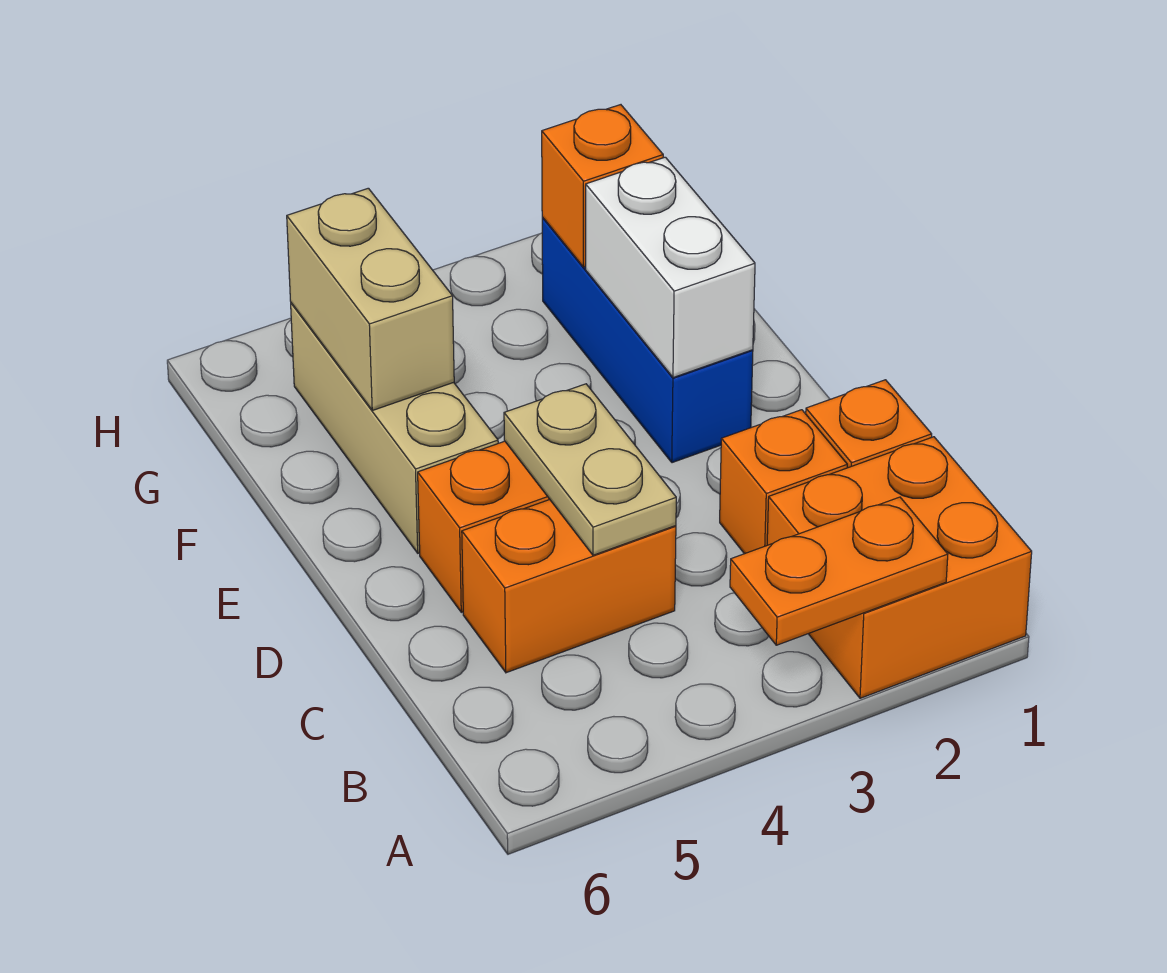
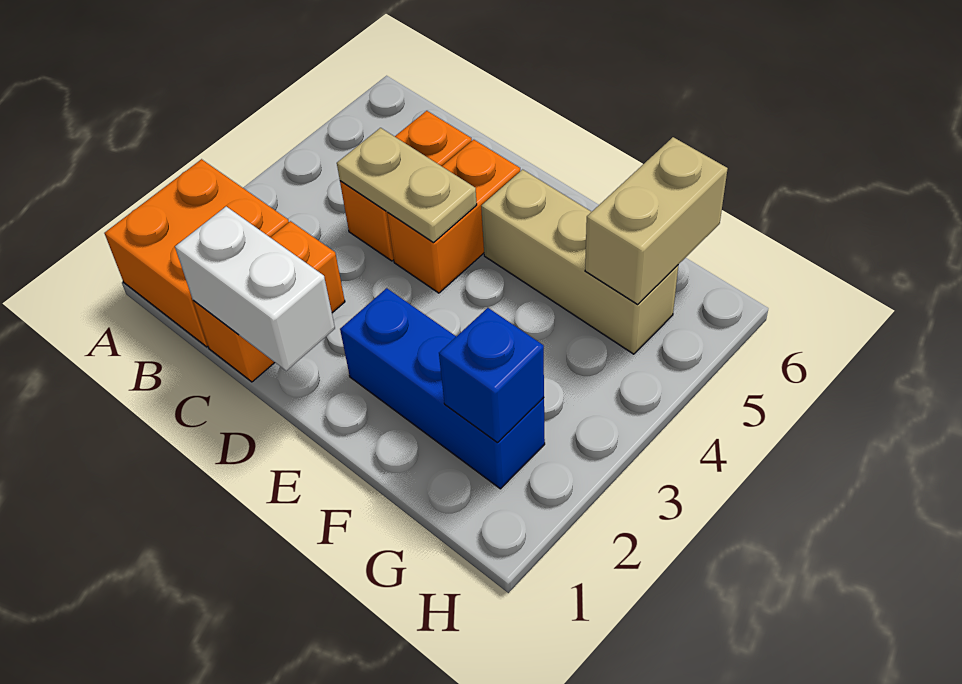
orange plate A2:A3 level 2 -> none
white brick E2:F2 level 2 -> white brick C1:D1 level 2
tan brick F5:G5 level 2 -> tan brick G5:G6 level 2
orange brick G2 level 2 -> blue brick G2 level 2

